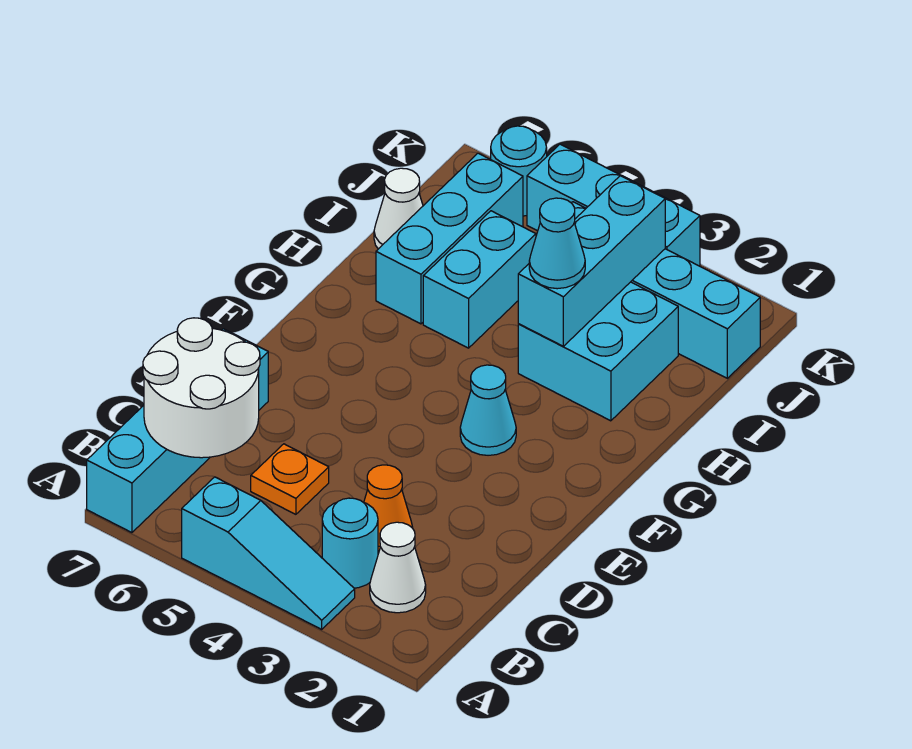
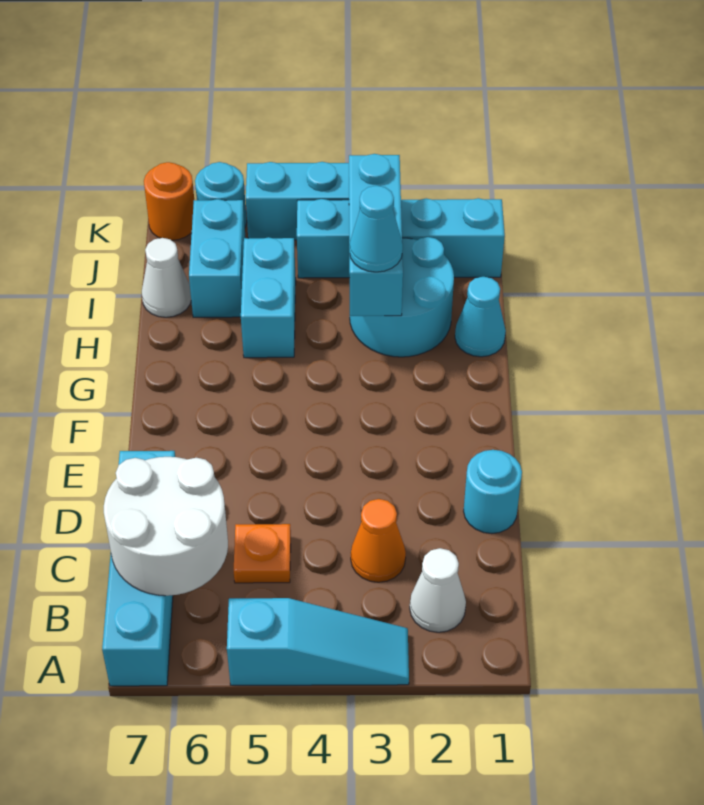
cyan round brick B3 level 1 -> cyan round brick D1 level 1
cyan cone F3 level 1 -> cyan cone H1 level 1
cyan brick H2:I3 level 1 -> cyan round brick H2:I3 level 1
cyan brick H6:J6 level 1 -> cyan brick I6:J6 level 1
none -> orange round brick K7 level 1

